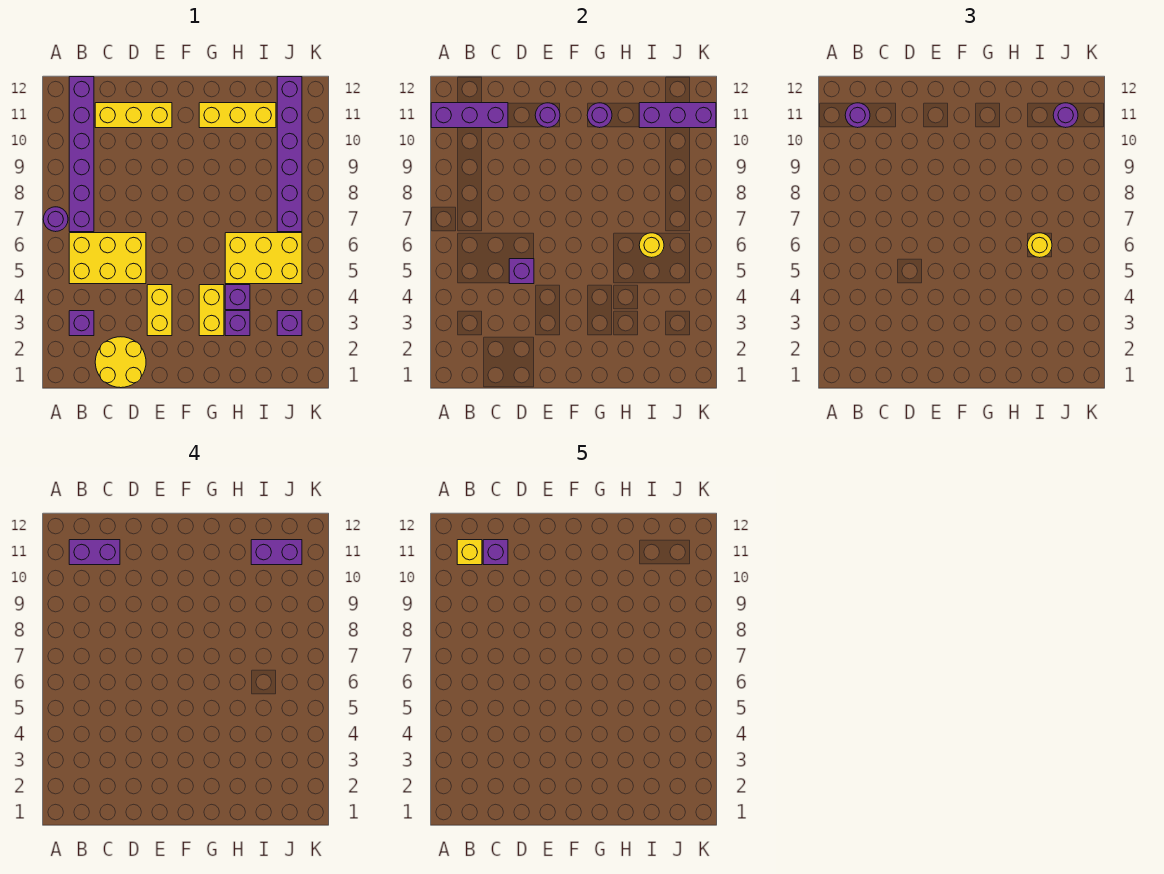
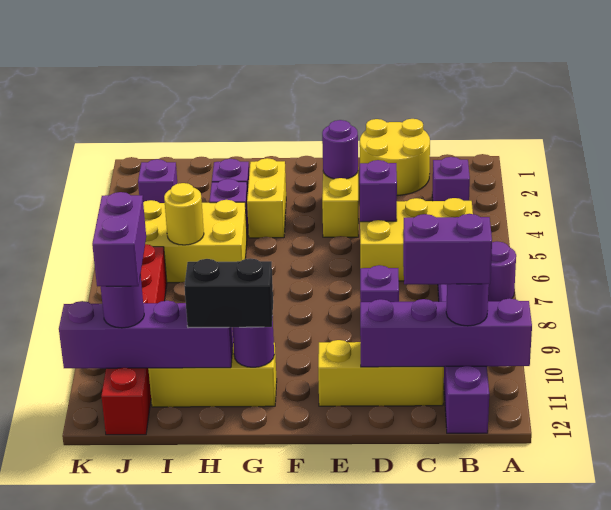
purple brick A11:C11 level 2 -> purple brick A11:D11 level 2
yellow brick B11 level 5 -> none
purple brick C11 level 5 -> purple brick D8 level 1
purple round brick E11 level 2 -> purple round brick E3 level 2
none -> black brick G11:H11 level 3
yellow round brick I6 level 3 -> none
purple brick I11:K11 level 2 -> purple brick H11:K11 level 2
purple brick I11:J11 level 4 -> purple brick J10:J11 level 4
purple brick J7:J12 level 1 -> red brick J7:J12 level 1

